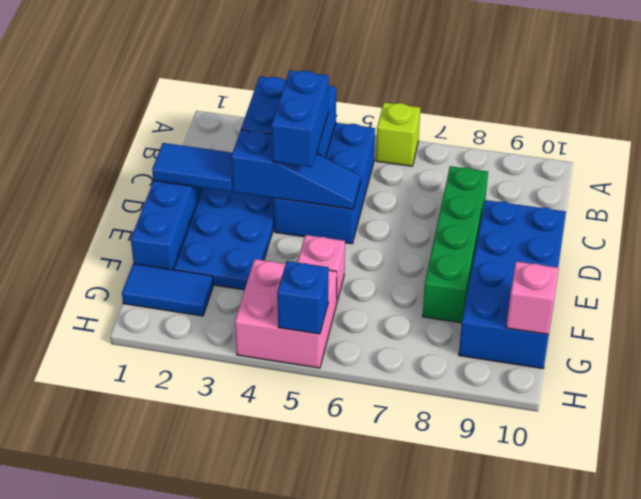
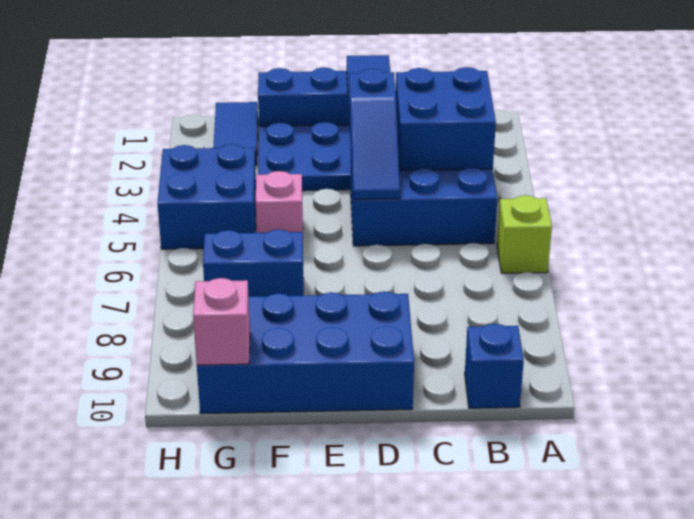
blue brick C4:D4 level 3 -> blue brick F7:G7 level 1
green brick C8:F8 level 1 -> none
pink brick G4:H5 level 1 -> blue brick G4:H5 level 1
blue brick H5 level 2 -> blue brick B10 level 1

